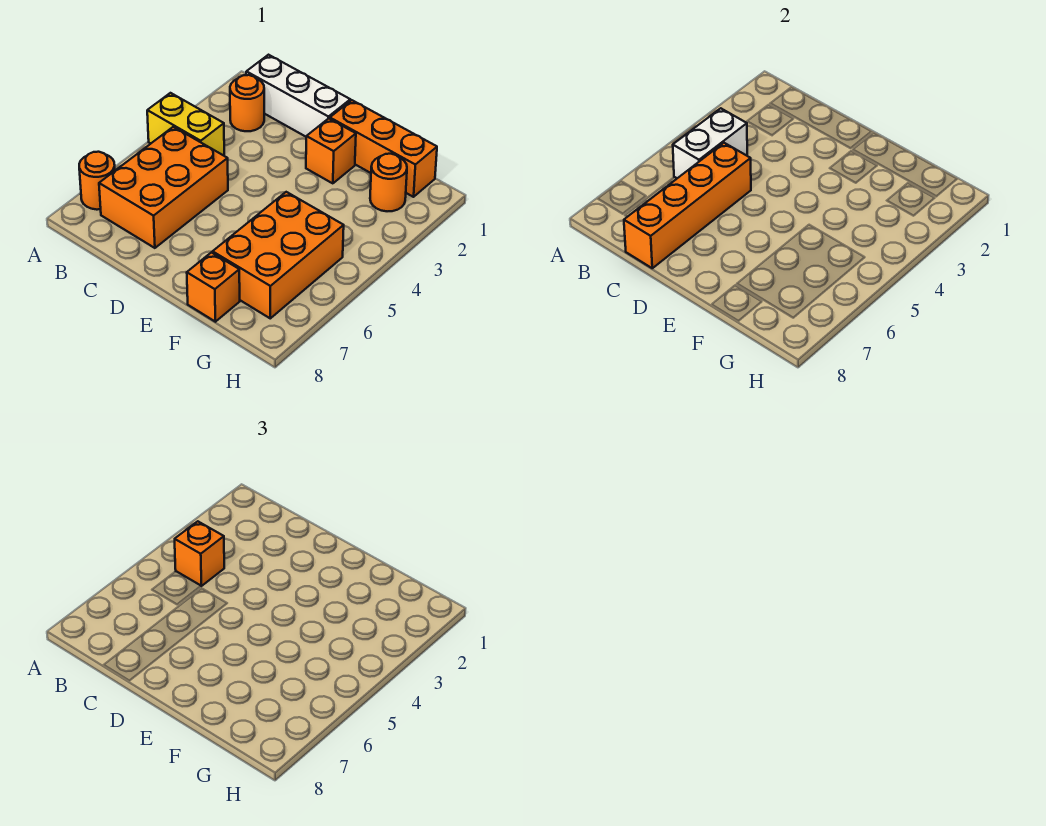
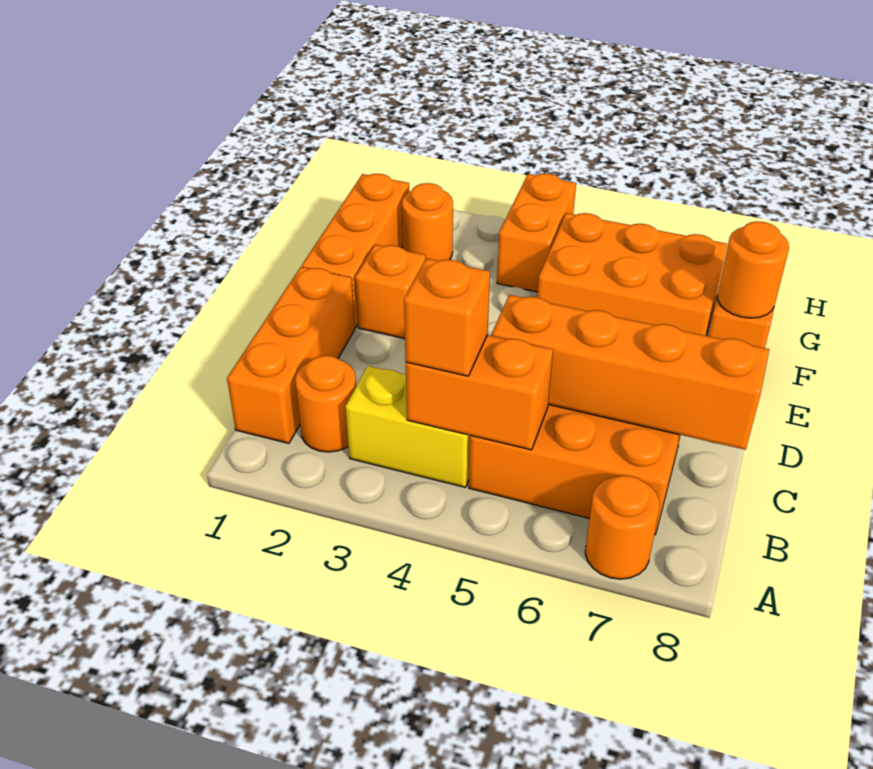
yellow brick A4:B4 level 1 -> yellow brick B3:B4 level 1
white brick B1:D1 level 1 -> orange brick B1:D1 level 1
white brick B4:B5 level 2 -> orange brick B4:B5 level 2
none -> orange round brick F8 level 2
none -> orange brick G4:H4 level 1

